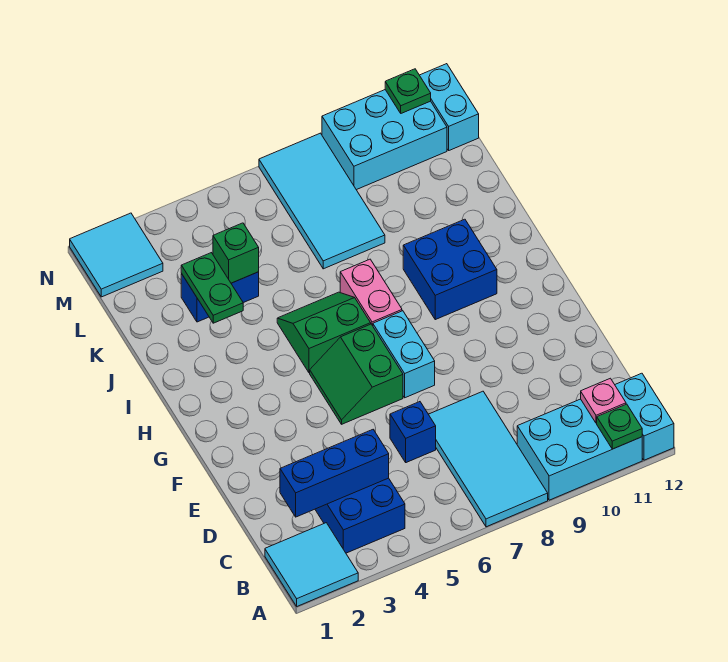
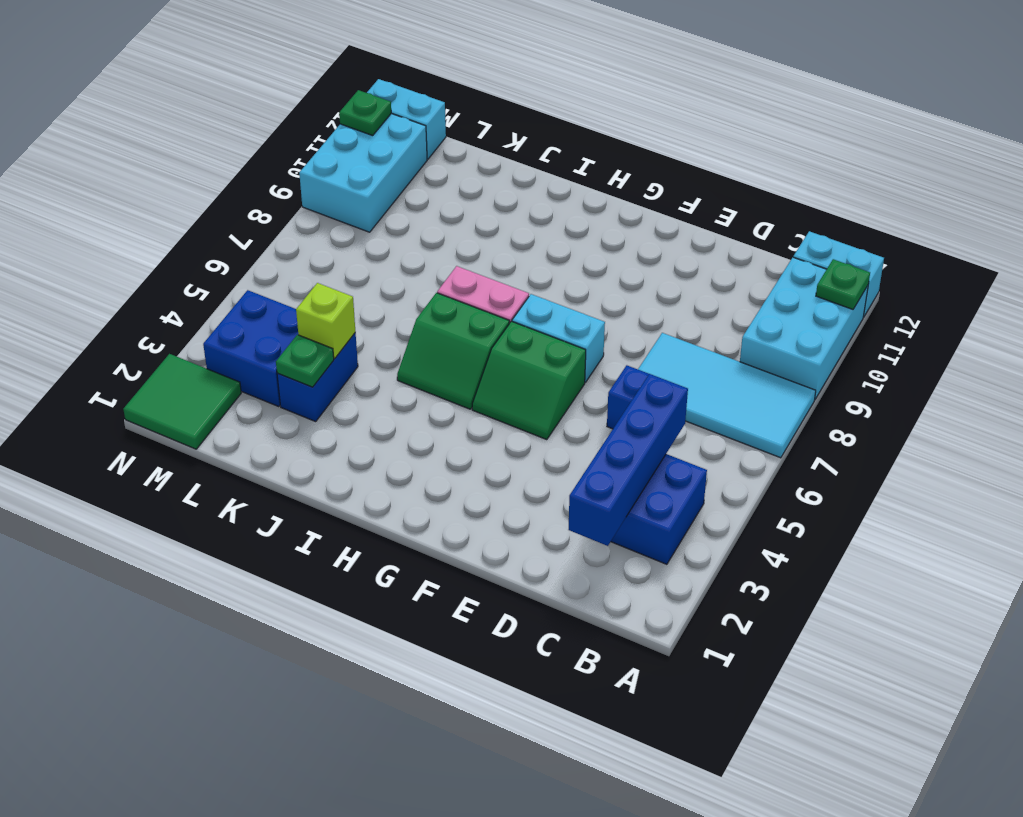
cyan tile A1:B2 level 1 -> none
pink plate B11 level 2 -> none
blue brick C2:C4 level 2 -> blue brick C2:C5 level 2
green slope H5:I6 level 1 top H -> green slope H5:I6 level 1 top 6
blue brick H9:I10 level 1 -> blue brick L3:M4 level 1
green plate J3:K3 level 2 -> green plate K3 level 2
green brick K4 level 2 -> lime brick K4 level 2
cyan tile K7:N8 level 1 -> none
cyan tile M1:N2 level 1 -> green tile M1:N2 level 1

